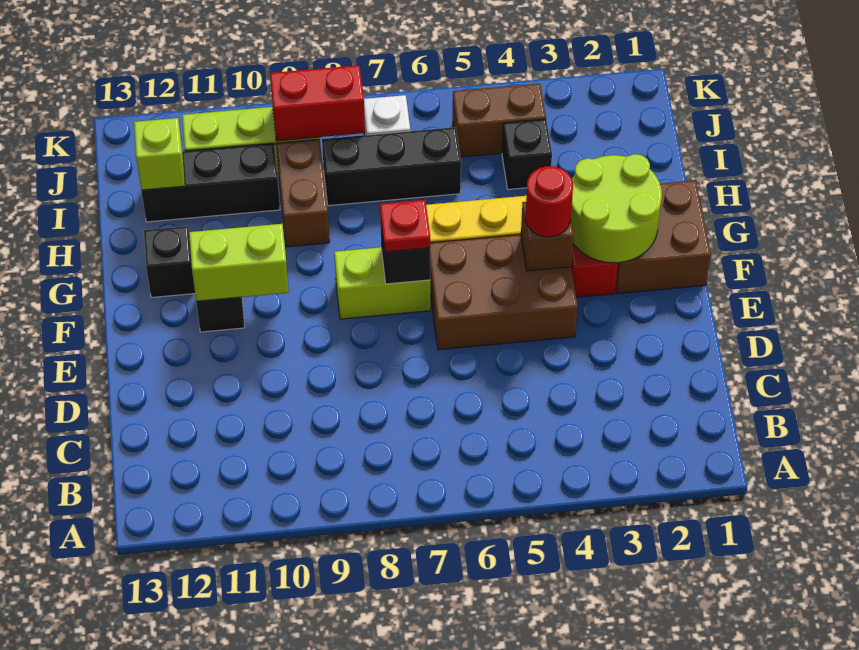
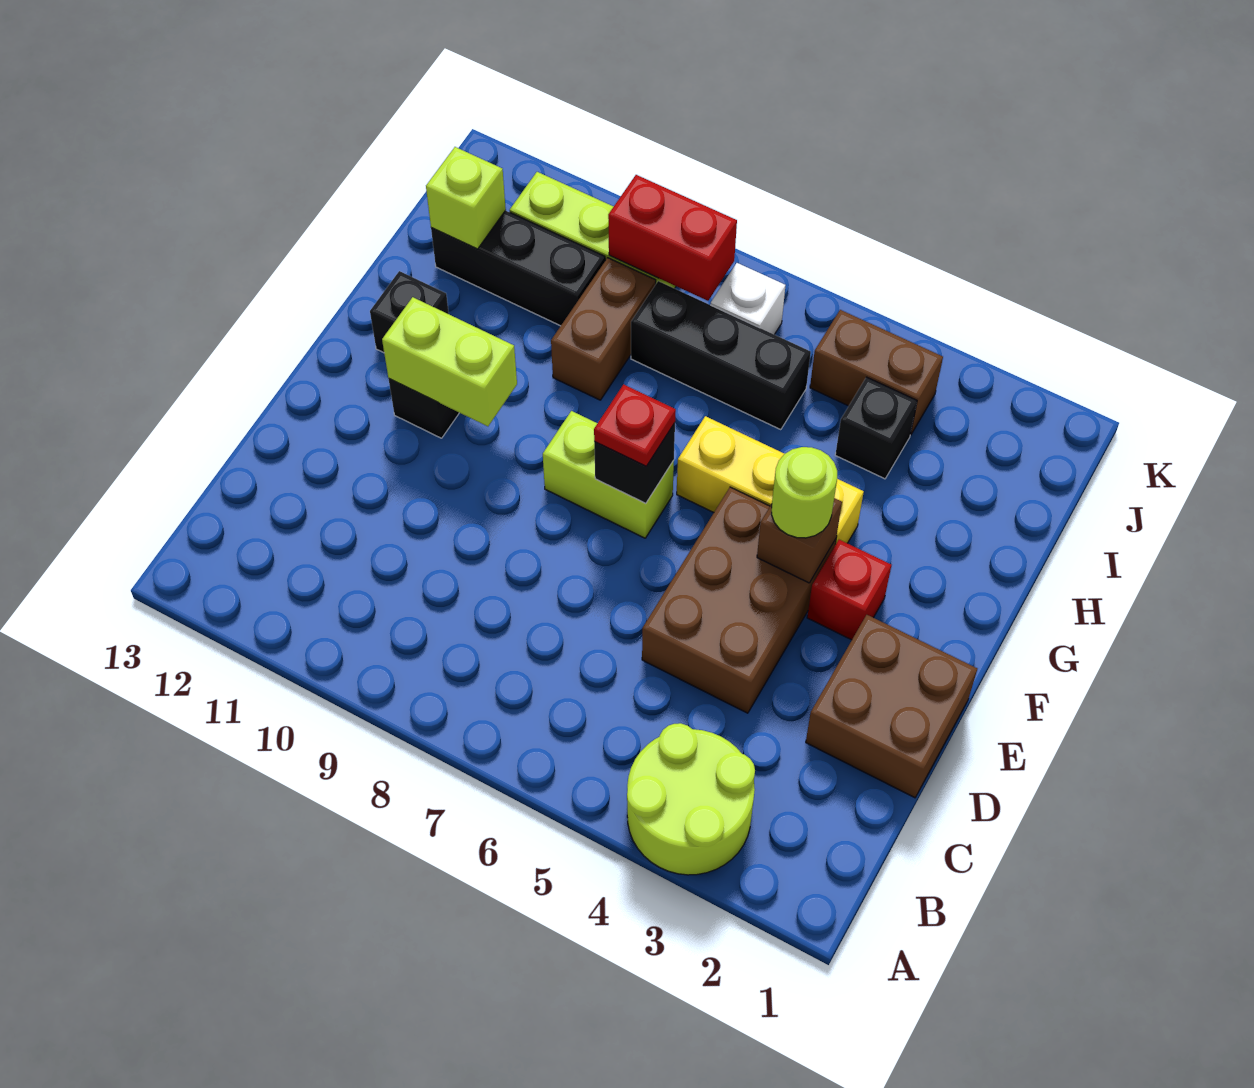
brown brick E4:F6 level 1 -> brown brick D4:F5 level 1
brown brick F1:G2 level 1 -> brown brick D1:E2 level 1
lime round brick F2:G3 level 2 -> lime round brick A3:B4 level 1
red round brick F4 level 3 -> lime round brick F4 level 3

